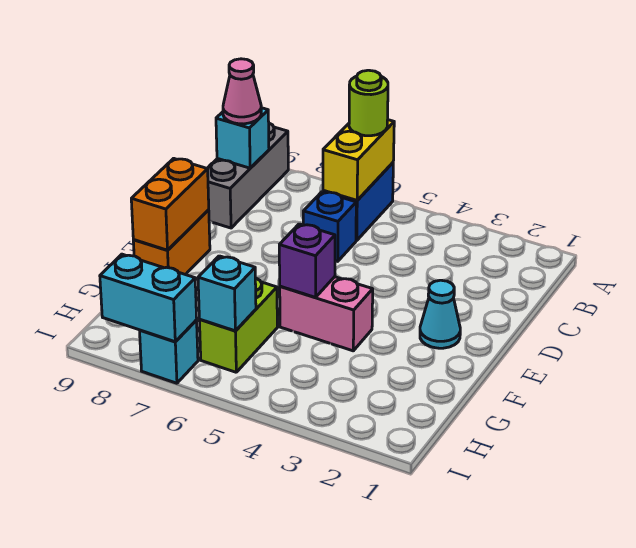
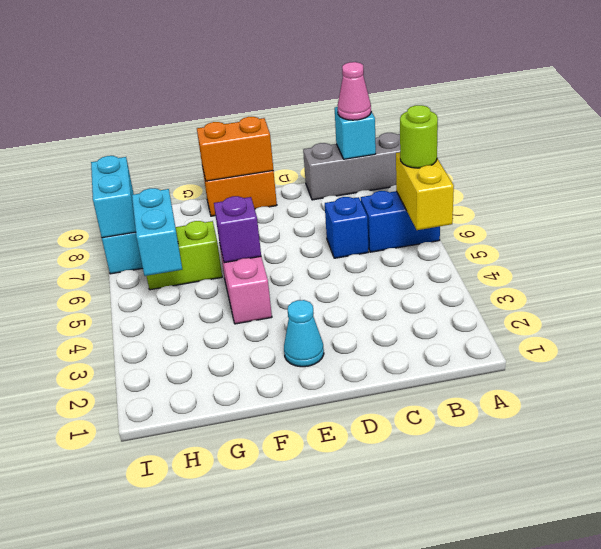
yellow brick A6:B6 level 2 -> yellow brick A5:A6 level 2
cyan brick H6 level 2 -> cyan brick H5:H6 level 2

